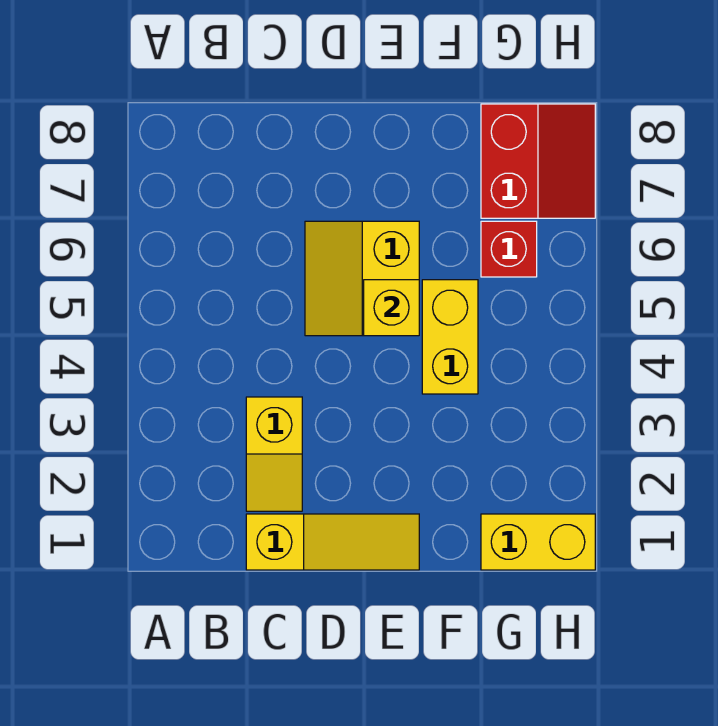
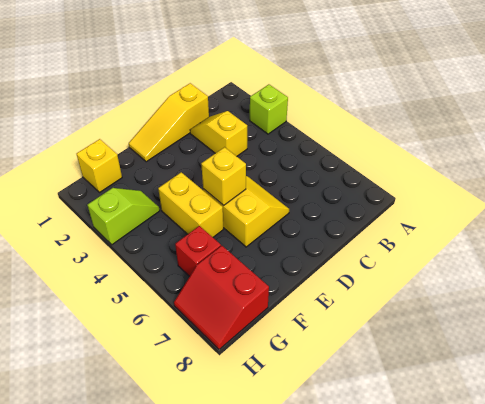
none -> lime brick A3 level 1
yellow brick G1:H1 level 1 -> yellow brick G1 level 1
none -> lime slope G3:H3 level 1 top H

